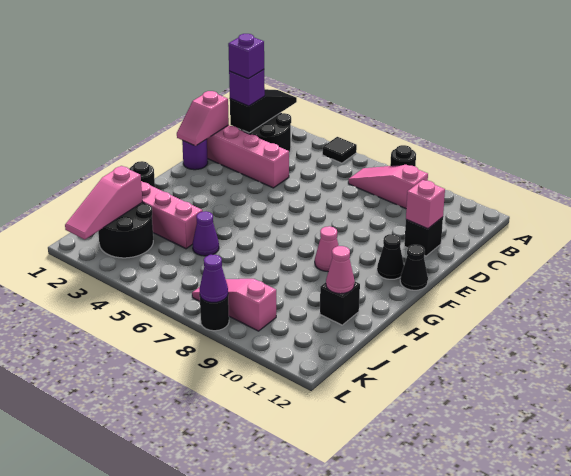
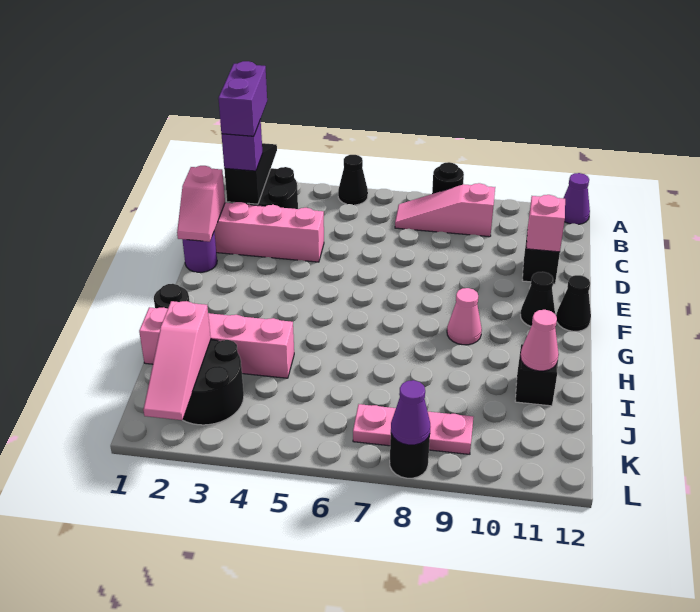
black tile A5 level 1 -> black cone A5 level 1
purple brick C2 level 4 -> purple brick B2:C2 level 4
purple cone I5 level 1 -> purple cone A12 level 1
pink slope K7:K9 level 1 top 9 -> pink plate K7:K9 level 1

